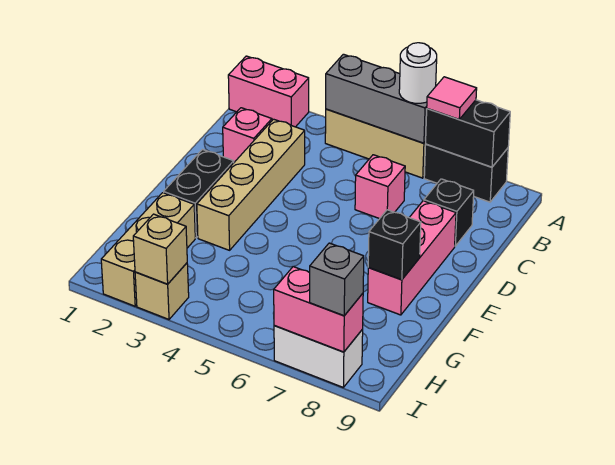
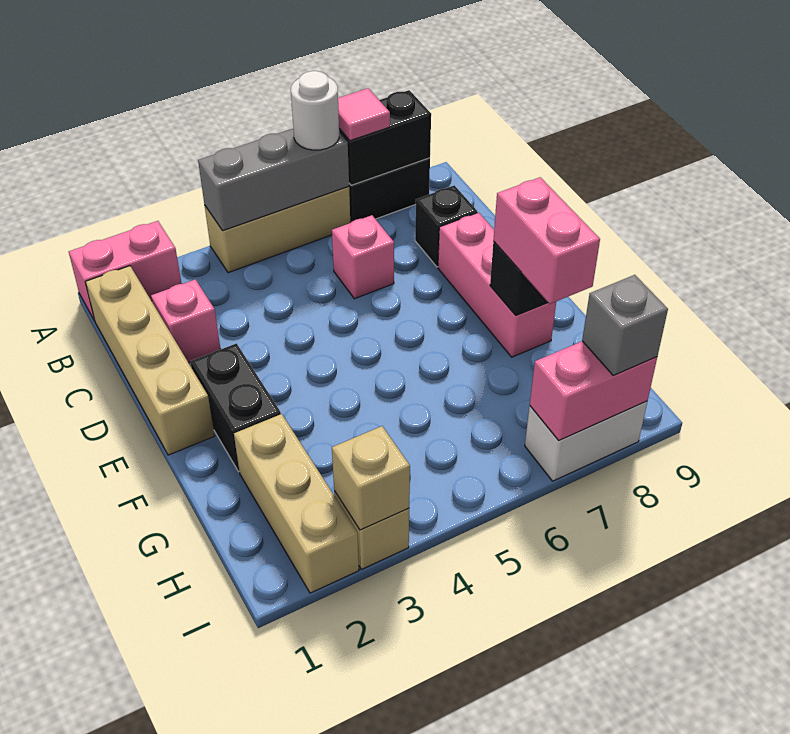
tan brick C3:F3 level 1 -> tan brick B1:E1 level 1
none -> pink brick F8:G8 level 3

